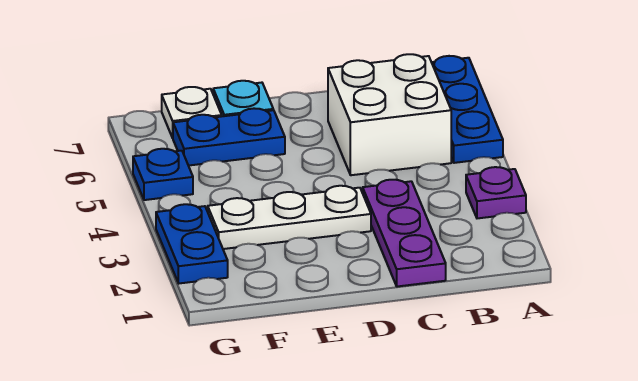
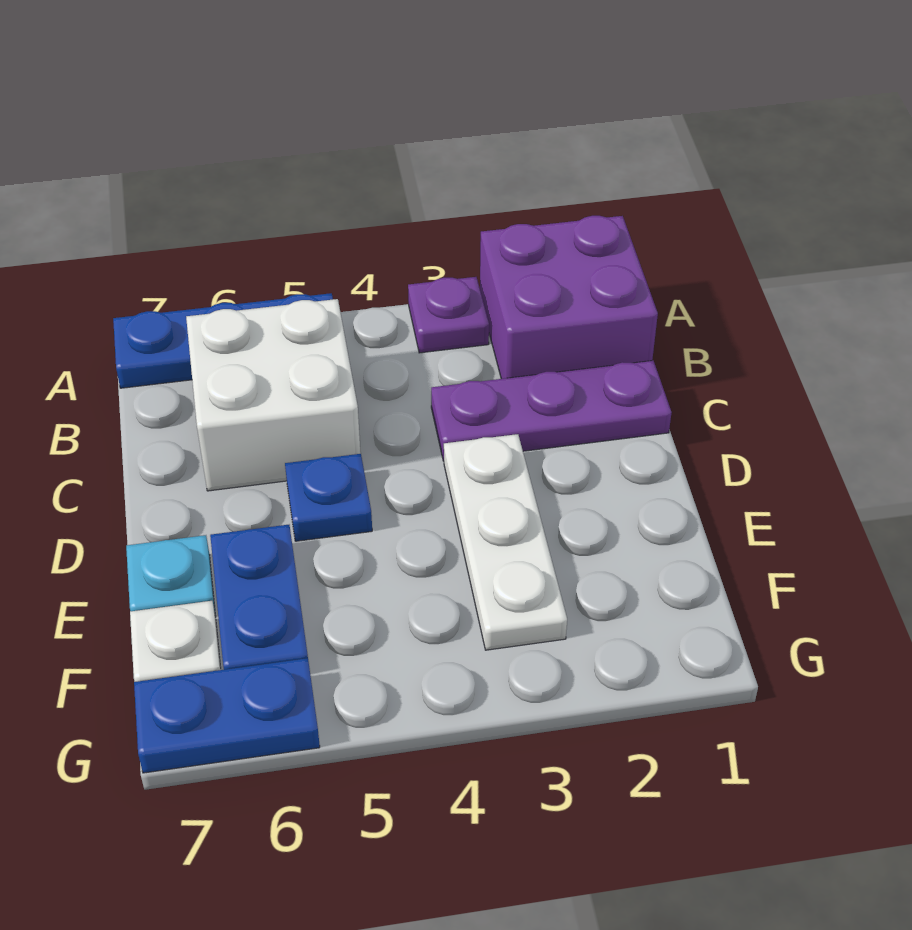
none -> purple brick A1:B2 level 1
blue plate G2:G3 level 1 -> blue plate G6:G7 level 1
blue plate G5 level 1 -> blue plate D5 level 1

